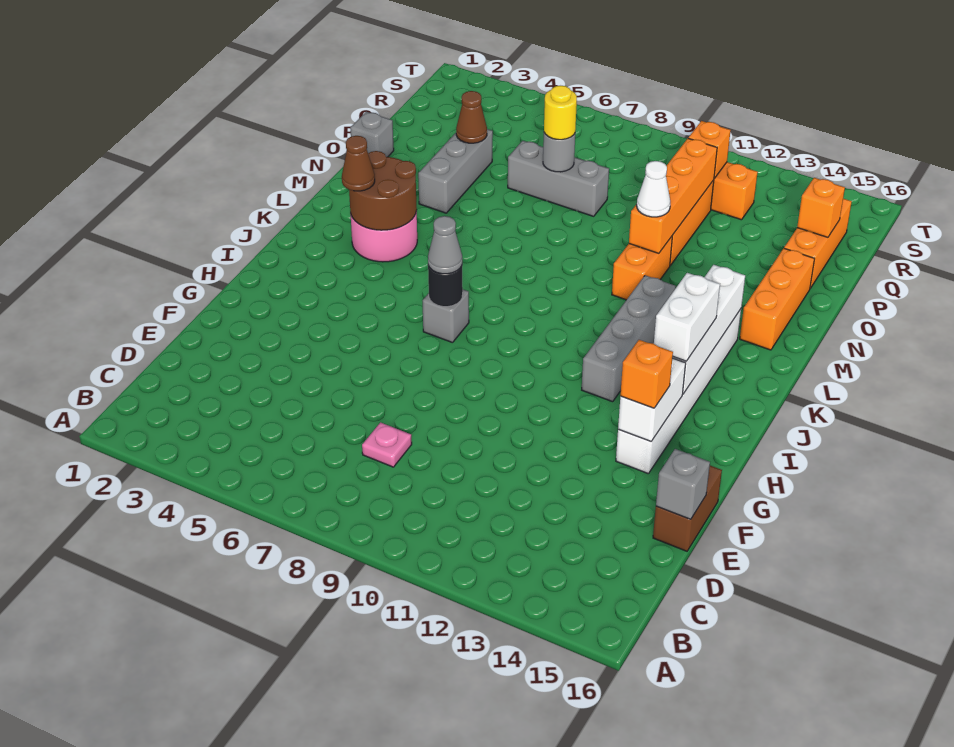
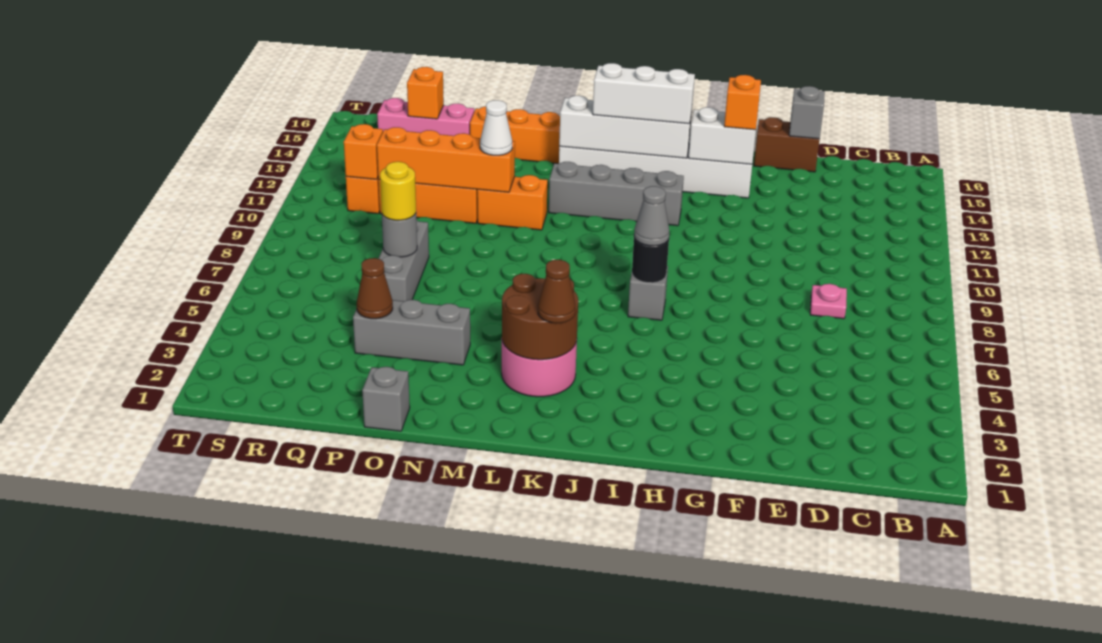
white brick I14:J14 level 3 -> white brick I14:K14 level 3
orange brick P15:R15 level 1 -> pink brick P15:R15 level 1

